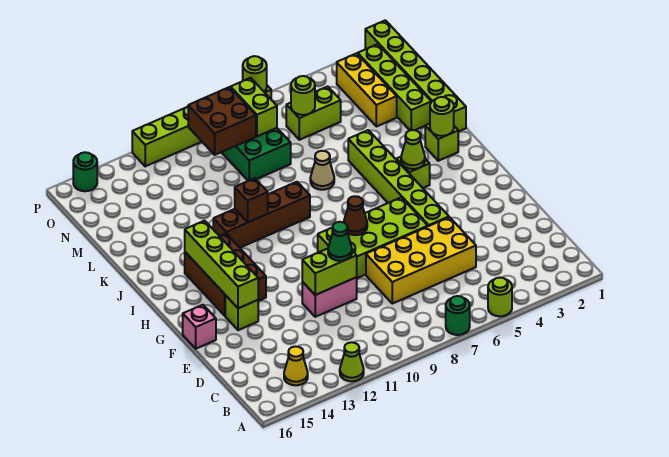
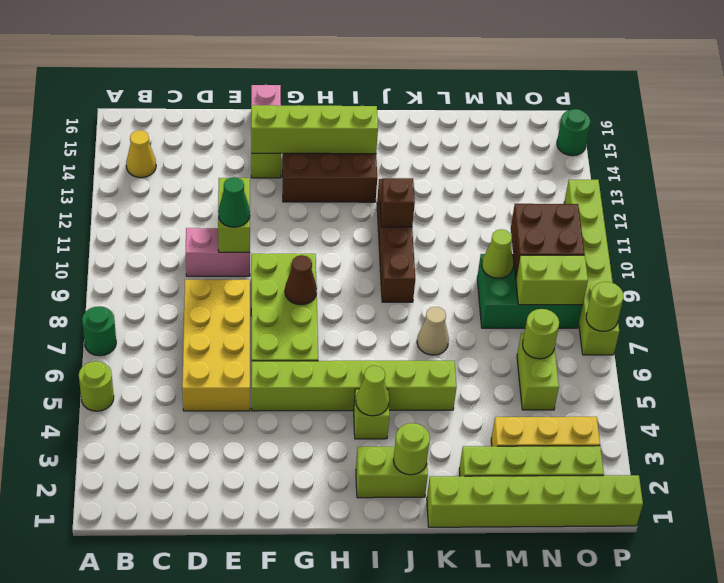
lime cone A12 level 1 -> lime cone M9 level 2
pink brick E10:E11 level 1 -> pink brick D10:E10 level 1
lime brick J2 level 1 -> lime brick I2:J2 level 1

